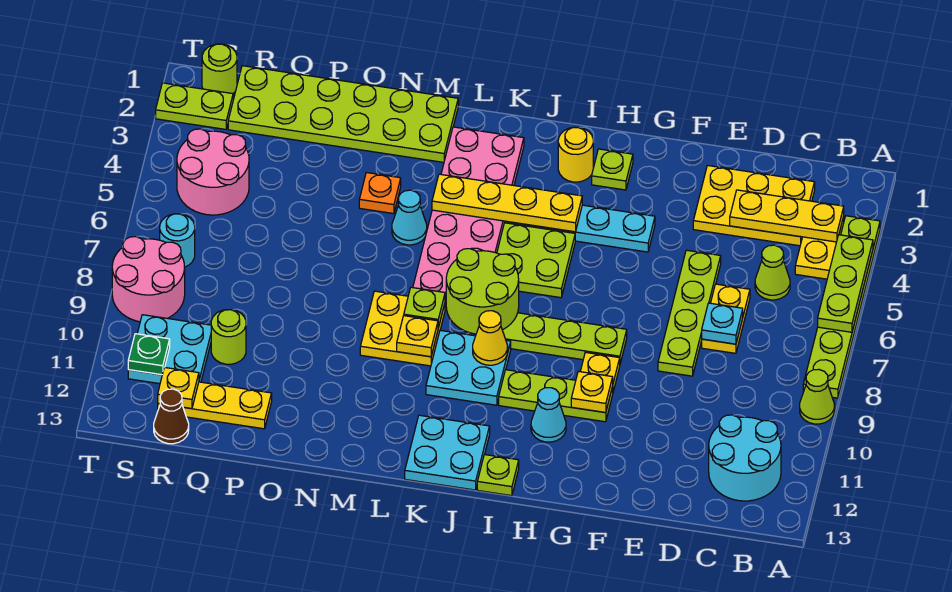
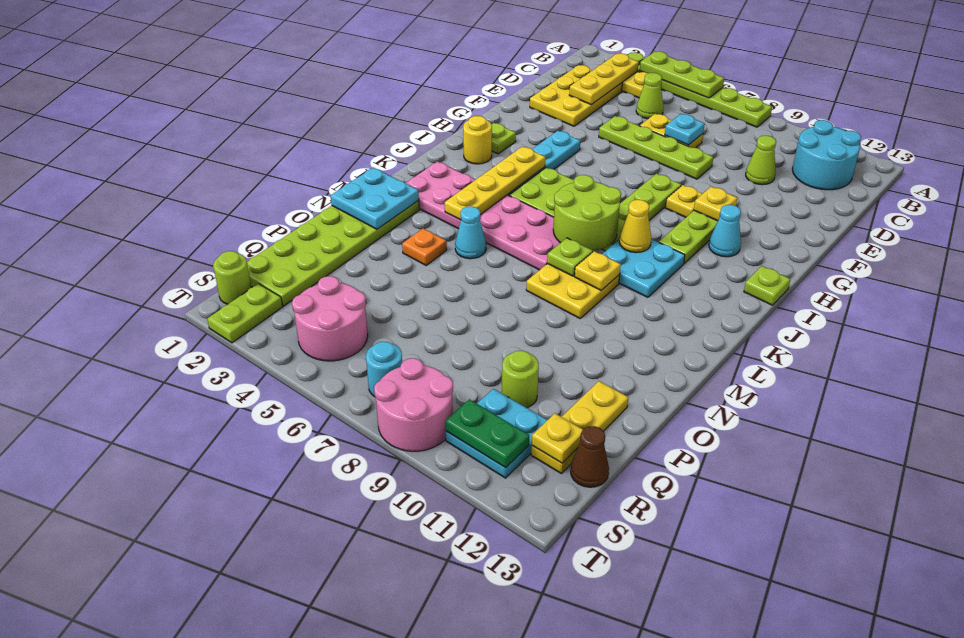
lime cone A9 level 1 -> lime cone D10 level 1
cyan plate J12:K13 level 1 -> cyan plate M1:N2 level 2
green plate S11 level 2 -> green plate S10:S11 level 2

